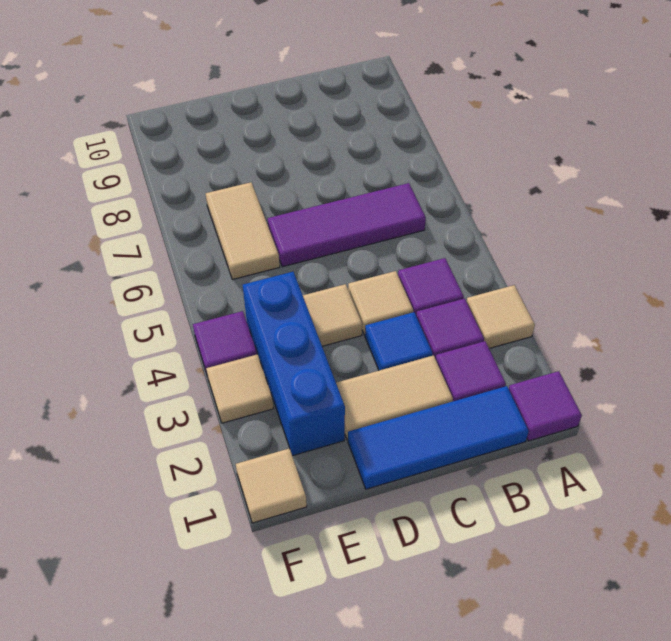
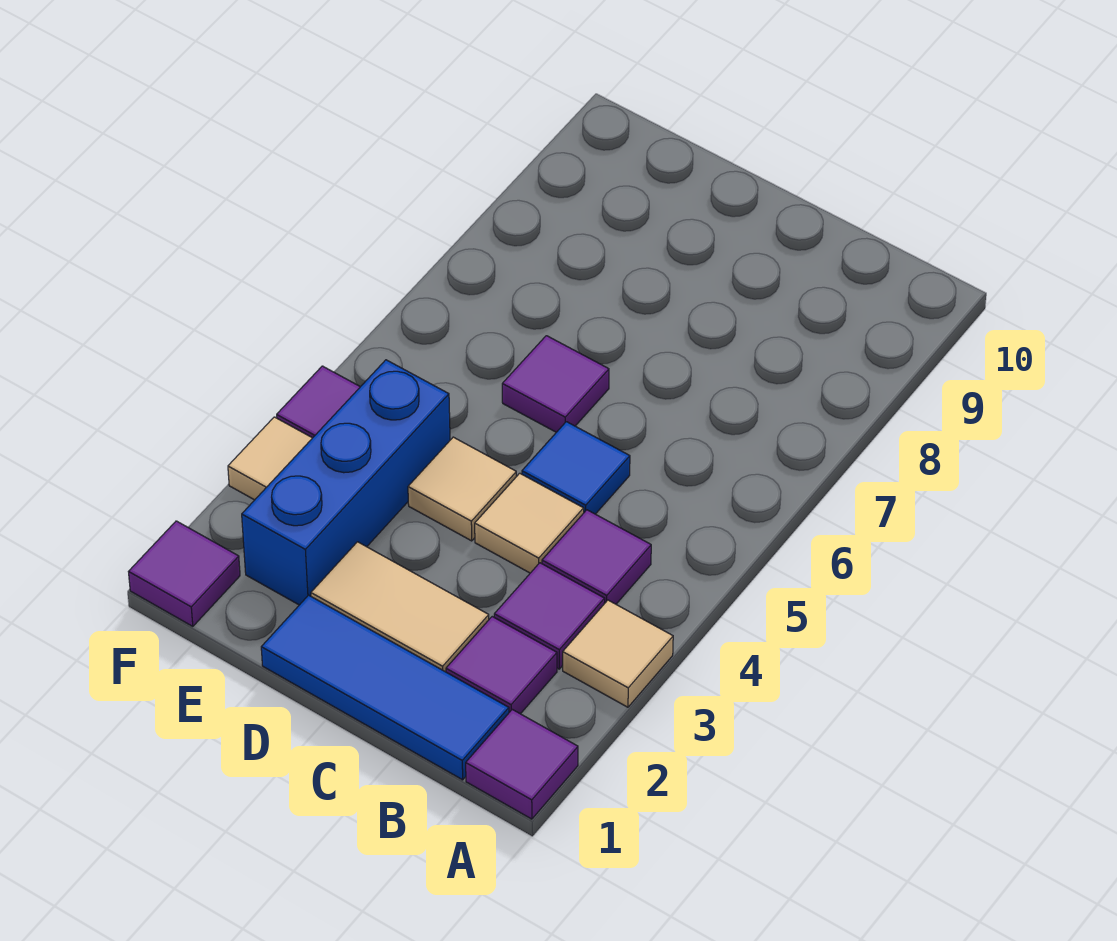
purple tile B6:D6 level 1 -> purple tile D6 level 1
blue tile C3 level 1 -> blue tile C5 level 1
tan tile E6:E7 level 1 -> none
tan tile F1 level 1 -> purple tile F1 level 1

